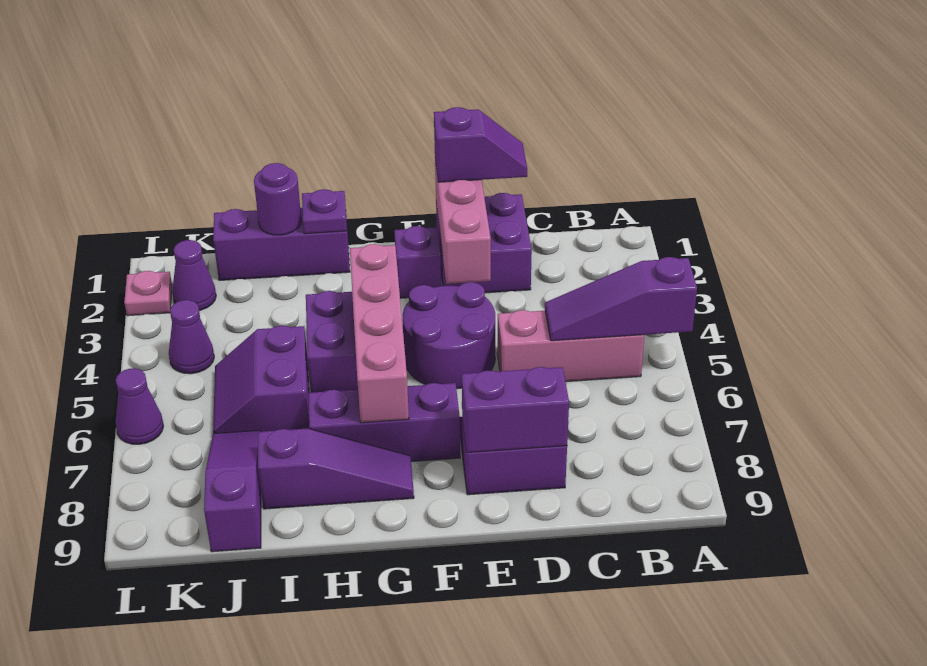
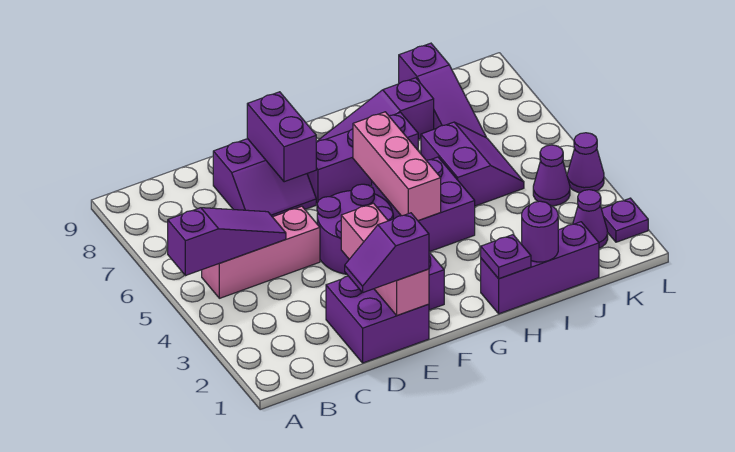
purple brick D8:E8 level 2 -> purple brick E7:E8 level 2
pink brick G4:G7 level 2 -> pink brick G4:G6 level 2
pink plate L2 level 1 -> purple plate L2 level 1
purple cone L6 level 1 -> purple cone L4 level 1

